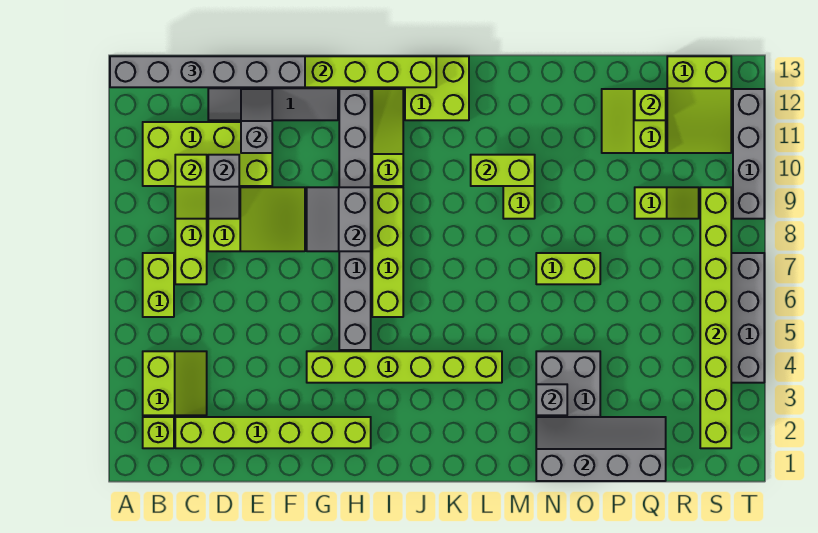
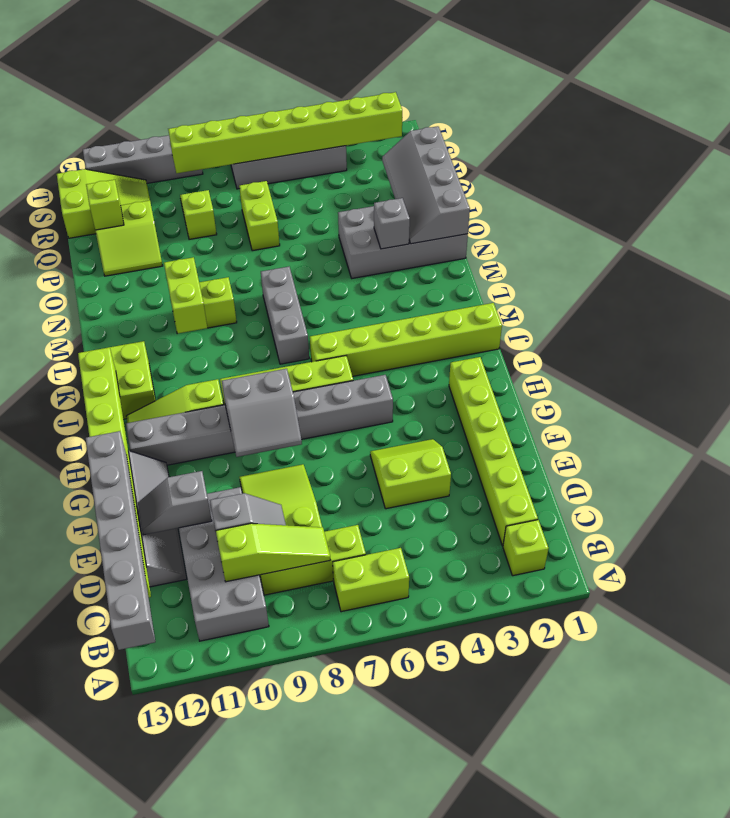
lime slope B3:C4 level 1 top B -> lime slope E4:F5 level 1 top E
lime brick B10:E11 level 1 -> grey brick B10:E11 level 1
lime slope C9:C10 level 2 top 10 -> lime slope C8:C10 level 2 top 10
lime brick G4:L4 level 1 -> lime brick J1:J6 level 1
none -> grey brick K7:M7 level 1
lime brick N7:O7 level 1 -> lime brick P7:Q7 level 1

